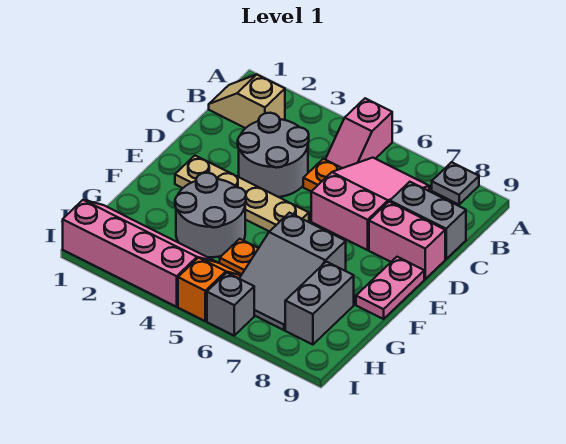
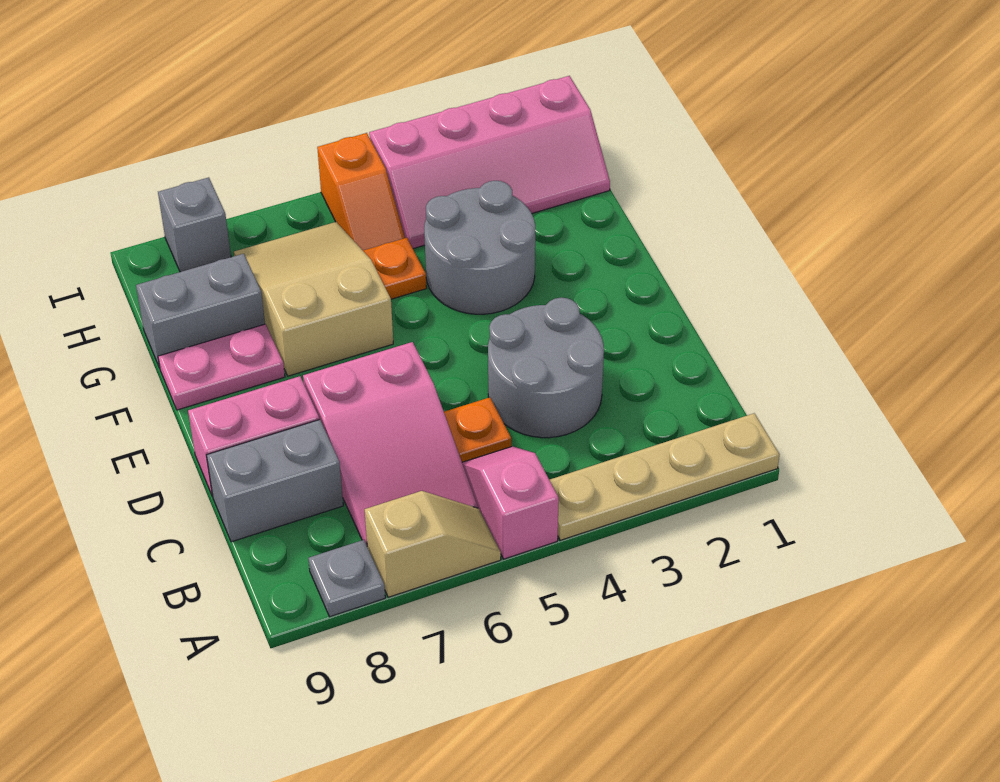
tan slope B1:B2 level 1 top 2 -> tan slope A6:A7 level 1 top 7
tan plate E2:E5 level 1 -> tan plate A1:A4 level 1
pink plate E9:F9 level 1 -> pink plate F8:F9 level 1
grey slope F6:H7 level 1 top F -> tan slope F6:H7 level 1 top F
grey brick G8:H8 level 1 -> grey brick G8:G9 level 1
grey brick I6 level 1 -> grey brick I8 level 1

